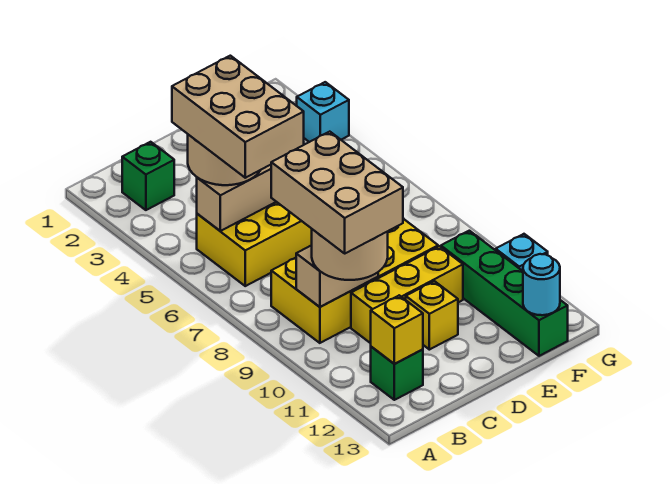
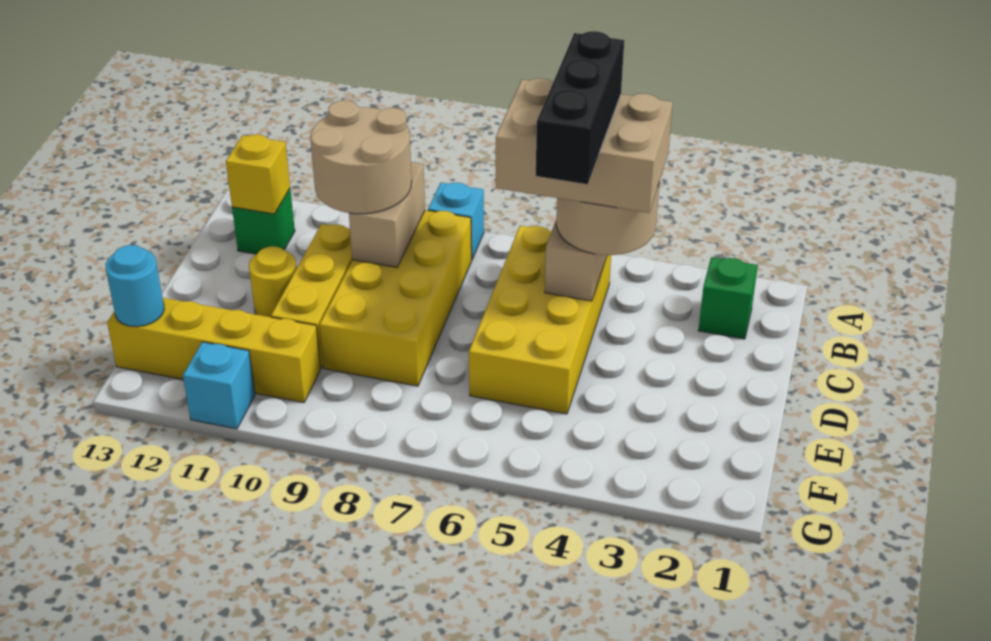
none -> black brick B5:D5 level 5
tan brick B8:C10 level 4 -> none
yellow brick D11 level 1 -> yellow round brick D11 level 1
green brick F10:F13 level 1 -> yellow brick F10:F13 level 1
cyan brick G3 level 1 -> cyan brick A8 level 1

